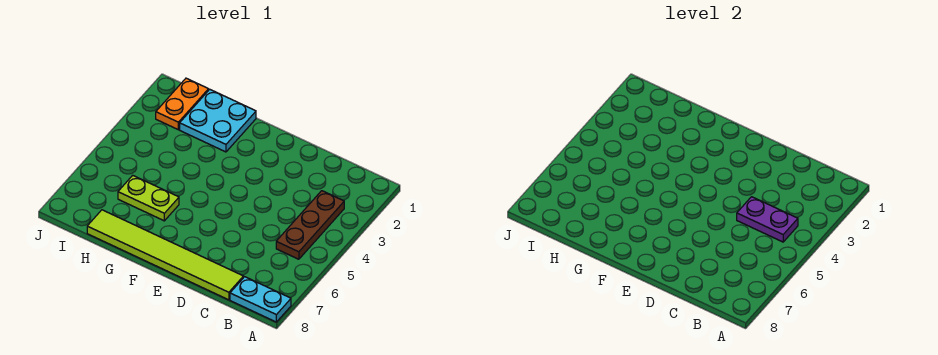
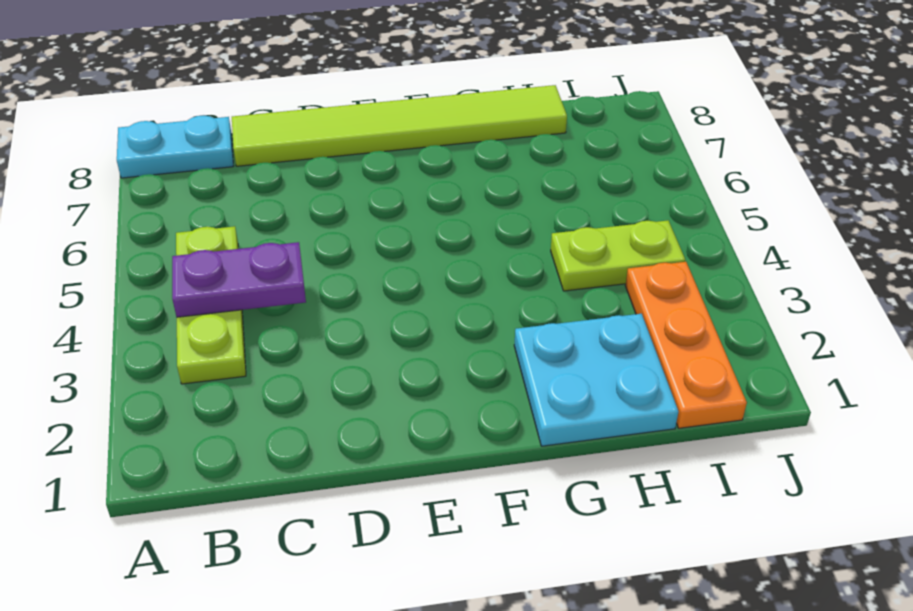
brown plate B3:B5 level 1 -> lime plate B3:B5 level 1
lime plate G6:H6 level 1 -> lime plate H4:I4 level 1
orange plate I1:I2 level 1 -> orange plate I1:I3 level 1

